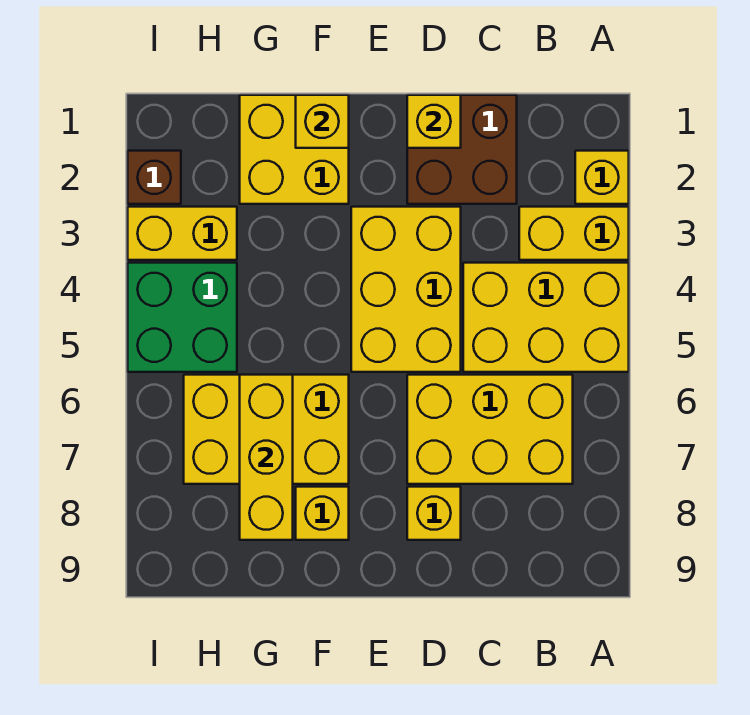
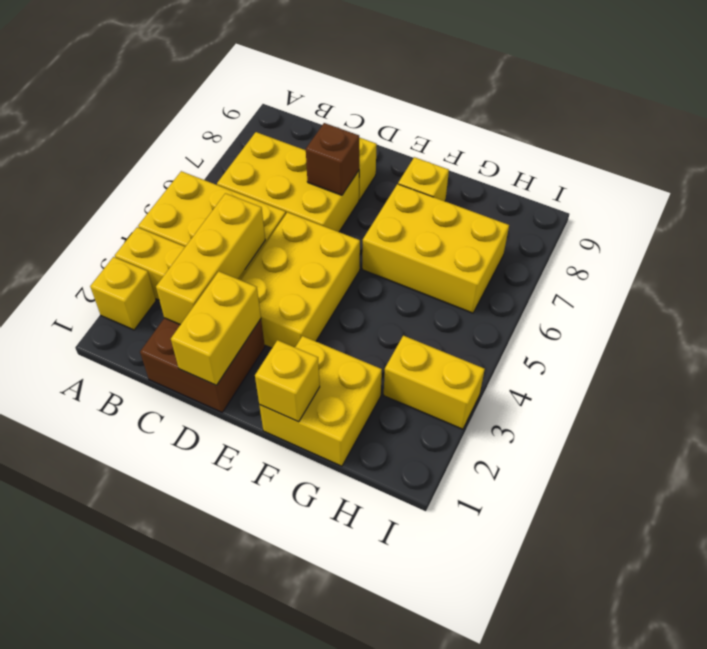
yellow brick D1 level 2 -> yellow brick D1:D2 level 2
yellow brick G6:G8 level 2 -> yellow brick C2:C4 level 2
green brick H4:I5 level 1 -> none
brown brick I2 level 1 -> brown brick D7 level 2

